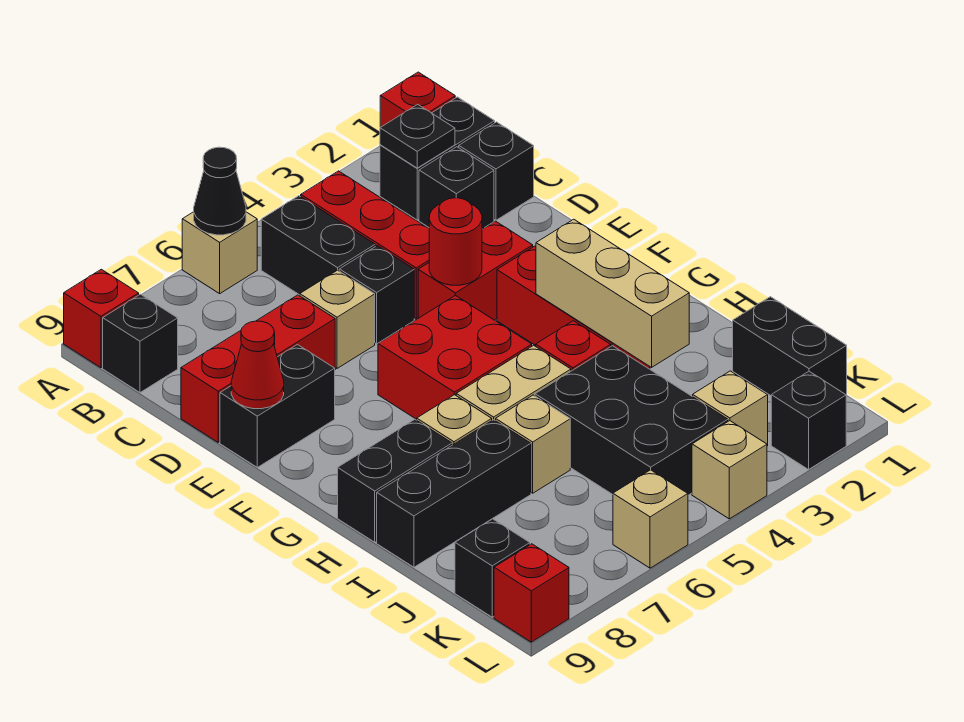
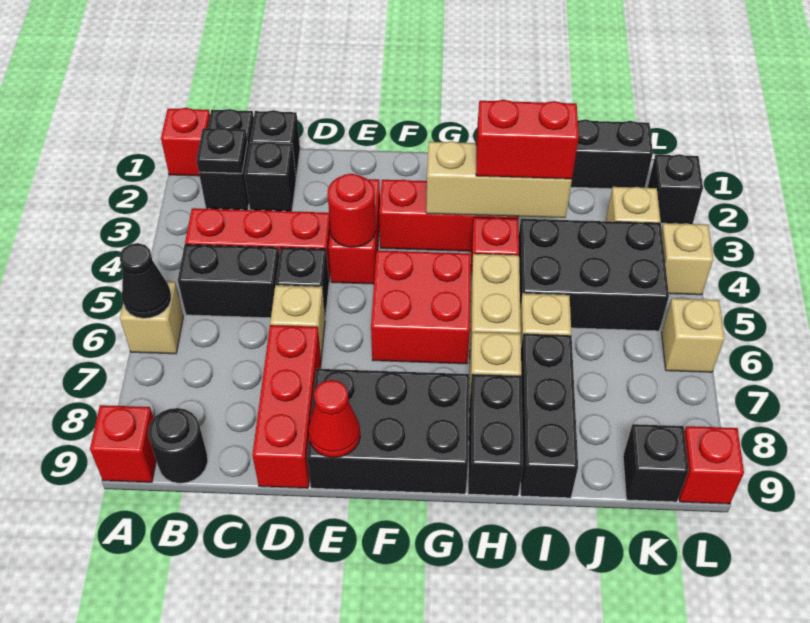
black brick B9 level 1 -> black round brick B9 level 1
black brick E8:E9 level 1 -> black brick E8:G9 level 1
none -> red brick H3:I3 level 3

